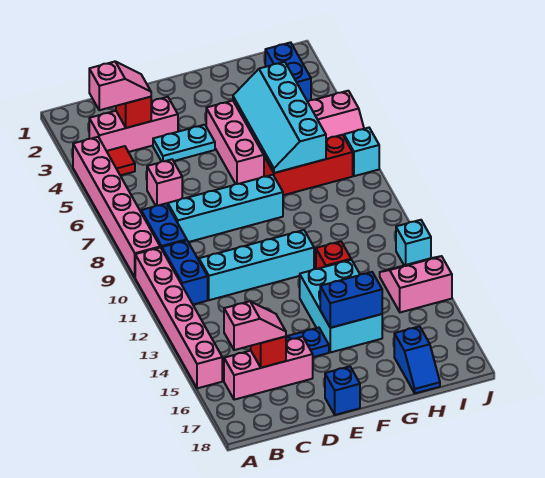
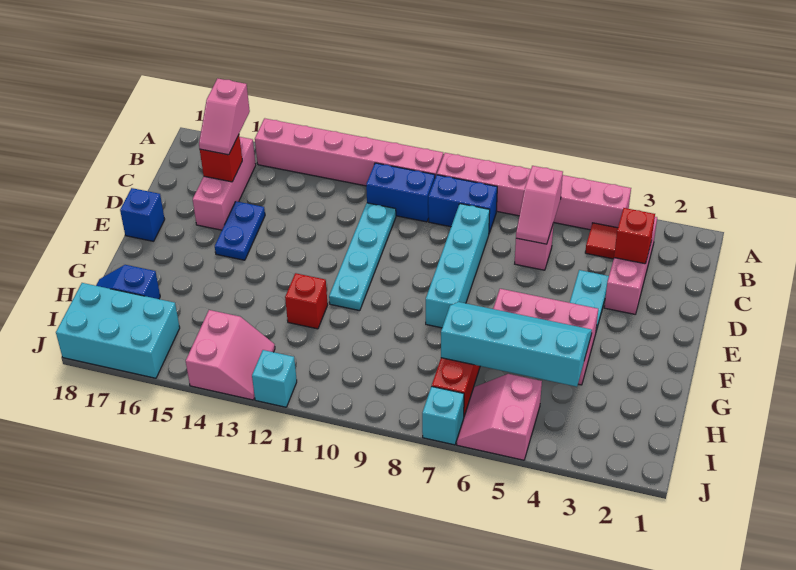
pink slope B3:C3 level 3 top B -> pink slope B6:C6 level 2 top B
cyan brick C11:F11 level 1 -> cyan plate C11:F11 level 1
cyan brick F13:G15 level 1 -> cyan brick I16:J18 level 1
blue brick F15:G15 level 2 -> none
blue brick I2:I3 level 1 -> none

